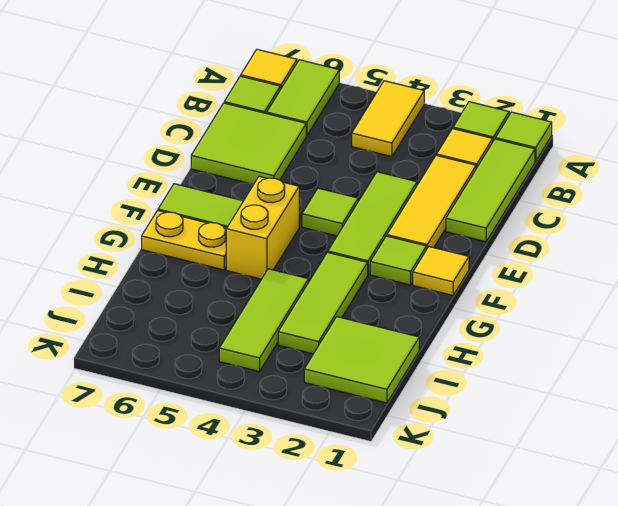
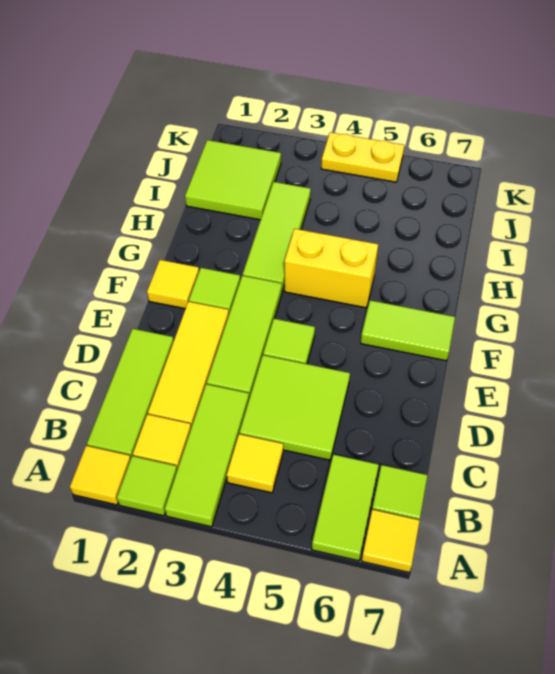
lime tile A1 level 1 -> yellow tile A1 level 1
yellow tile A4:B4 level 1 -> yellow tile B4 level 1
lime tile C6:D7 level 1 -> lime tile C4:D5 level 1
yellow brick F5:G5 level 1 -> yellow brick G4:G5 level 1
yellow plate G6:G7 level 1 -> yellow plate K4:K5 level 1
lime tile H4:J4 level 1 -> lime tile A3:C3 level 1

